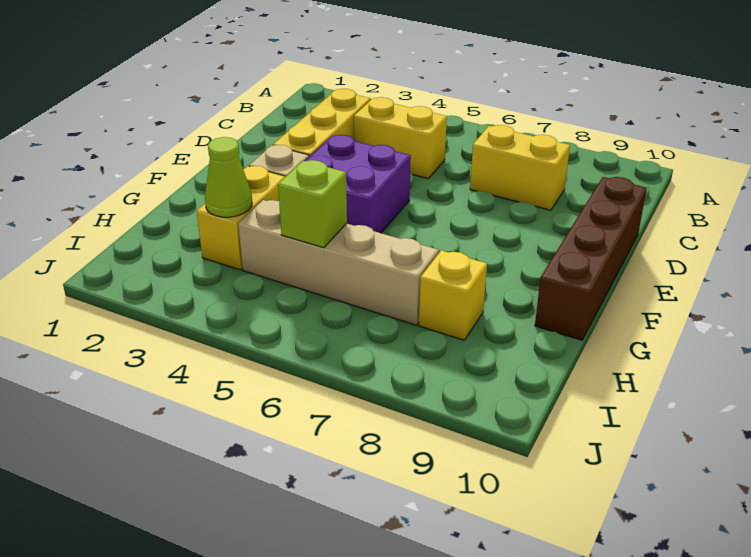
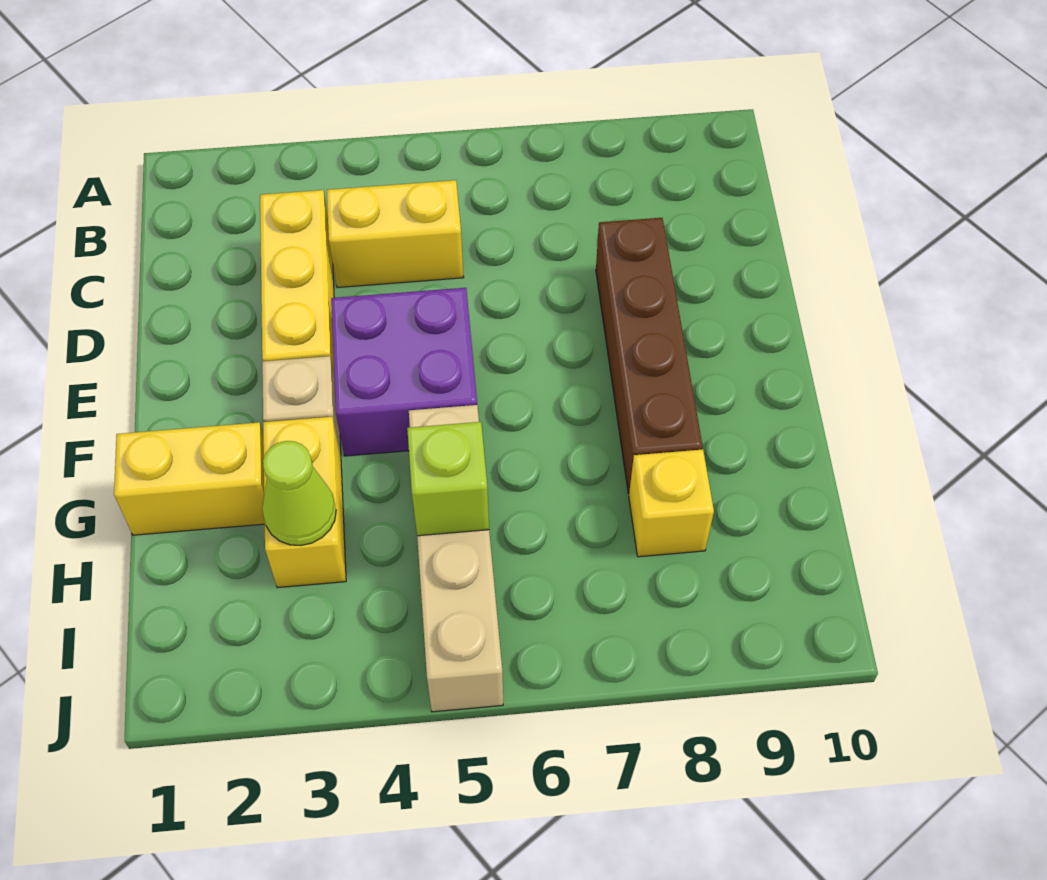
yellow brick C7:C8 level 1 -> yellow brick G1:G2 level 1
brown brick D10:G10 level 1 -> brown brick D8:G8 level 1
tan brick H4:H7 level 1 -> tan brick G5:J5 level 1

